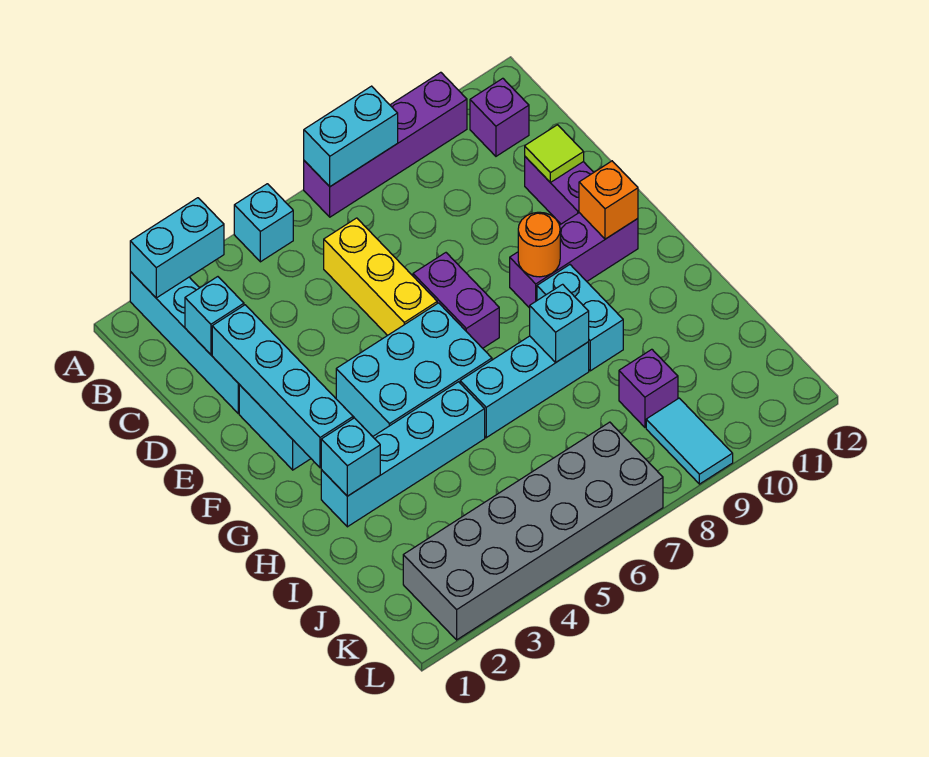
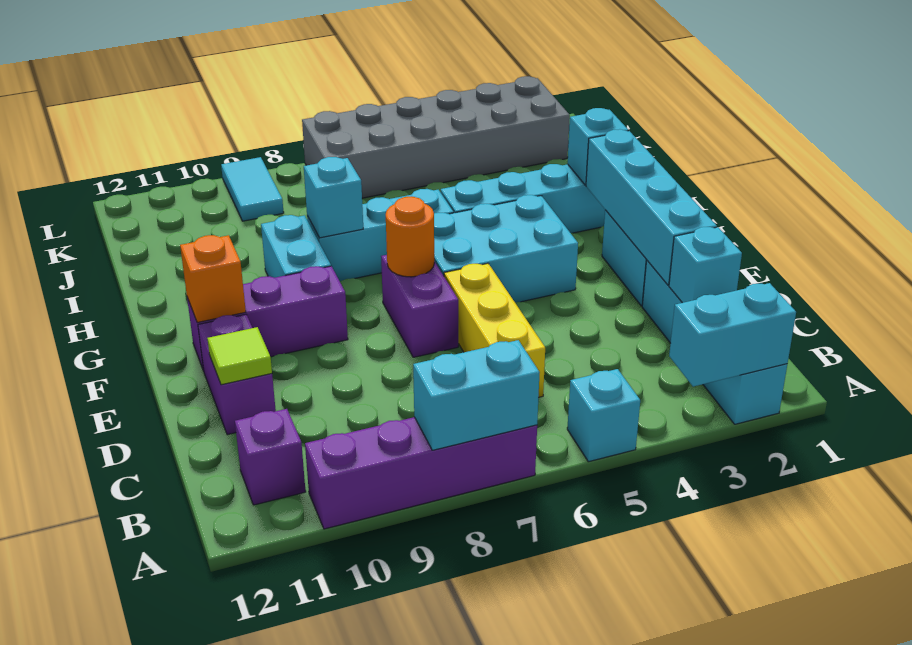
orange round brick F9 level 2 -> orange round brick F7 level 2
purple brick J9 level 1 -> none

